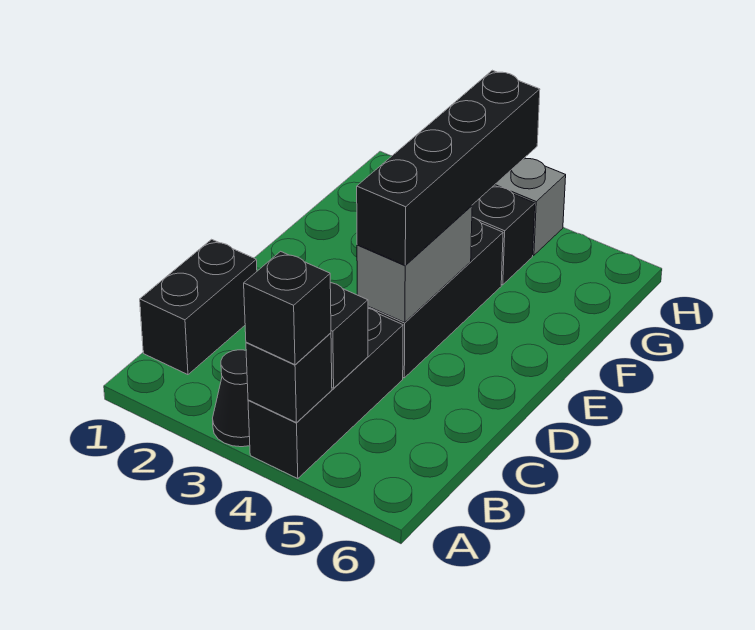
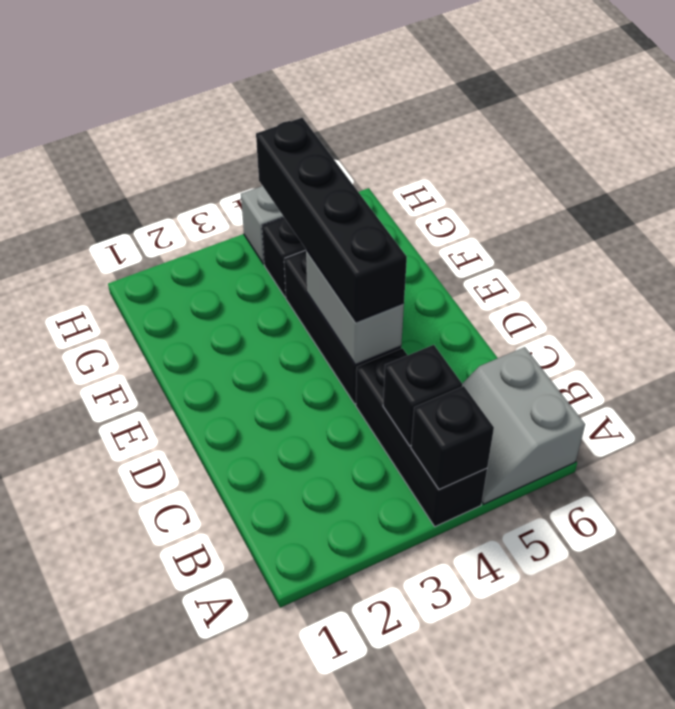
black cone A3 level 1 -> none
black brick A4 level 3 -> none
none -> grey slope A5:B6 level 1 top 6
black brick B1:C1 level 1 -> none

